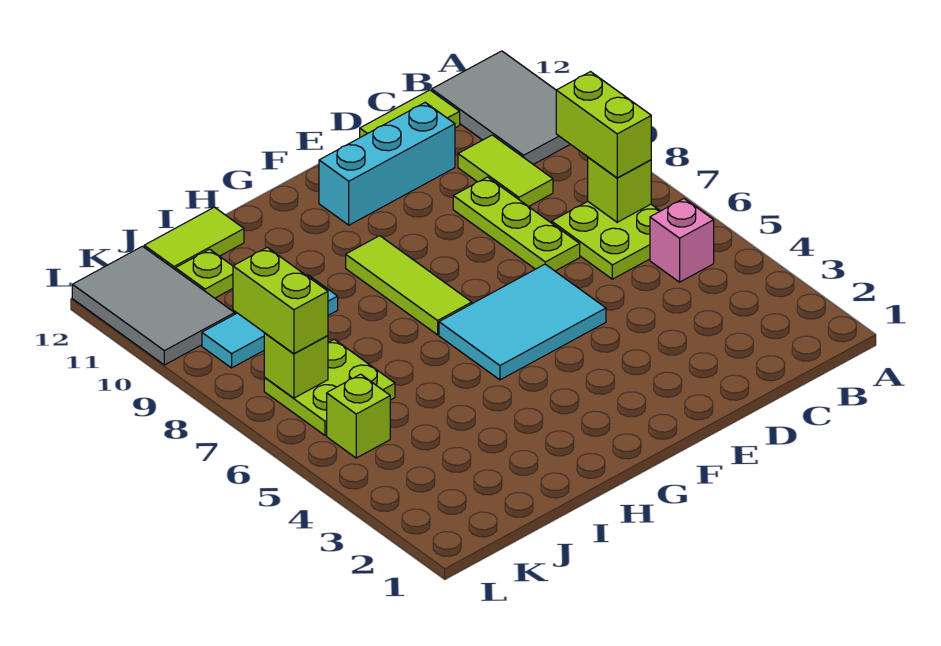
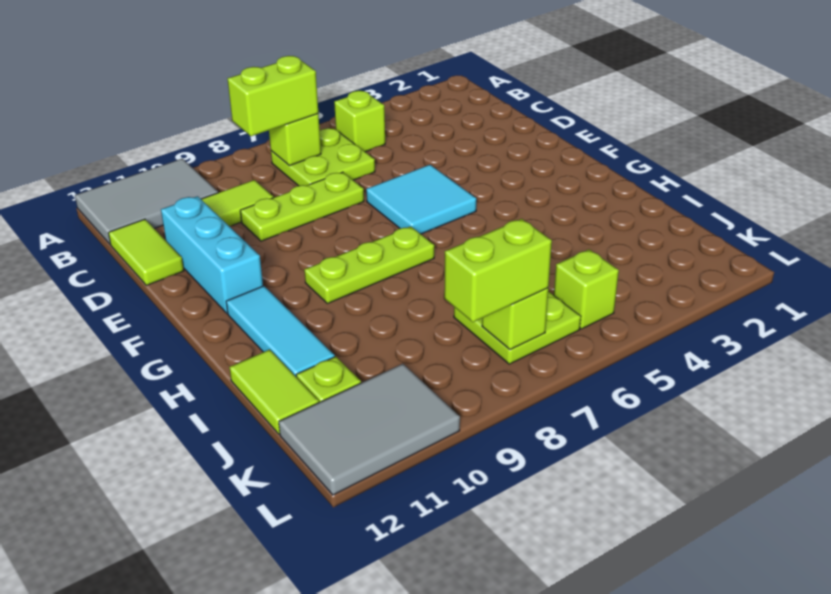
pink brick B5 level 1 -> lime brick B5 level 1
cyan tile E5:G6 level 1 -> cyan tile E5:F6 level 1
lime tile G7:G9 level 1 -> lime plate G7:G9 level 1
cyan tile I9:K9 level 1 -> cyan tile G11:I11 level 1

